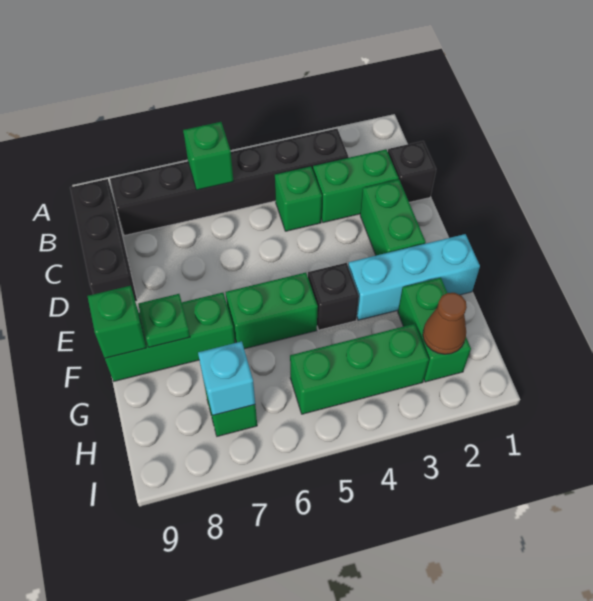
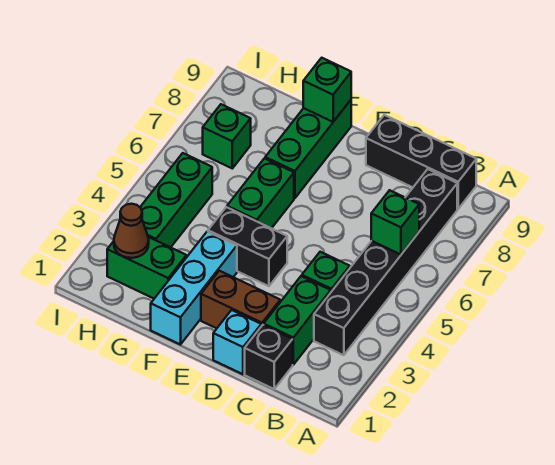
green brick D2:E2 level 1 -> brown brick D2:E2 level 1
black brick F4 level 1 -> black brick E4:F4 level 1
green plate F8 level 2 -> none
cyan brick H7 level 2 -> cyan brick D1 level 1

